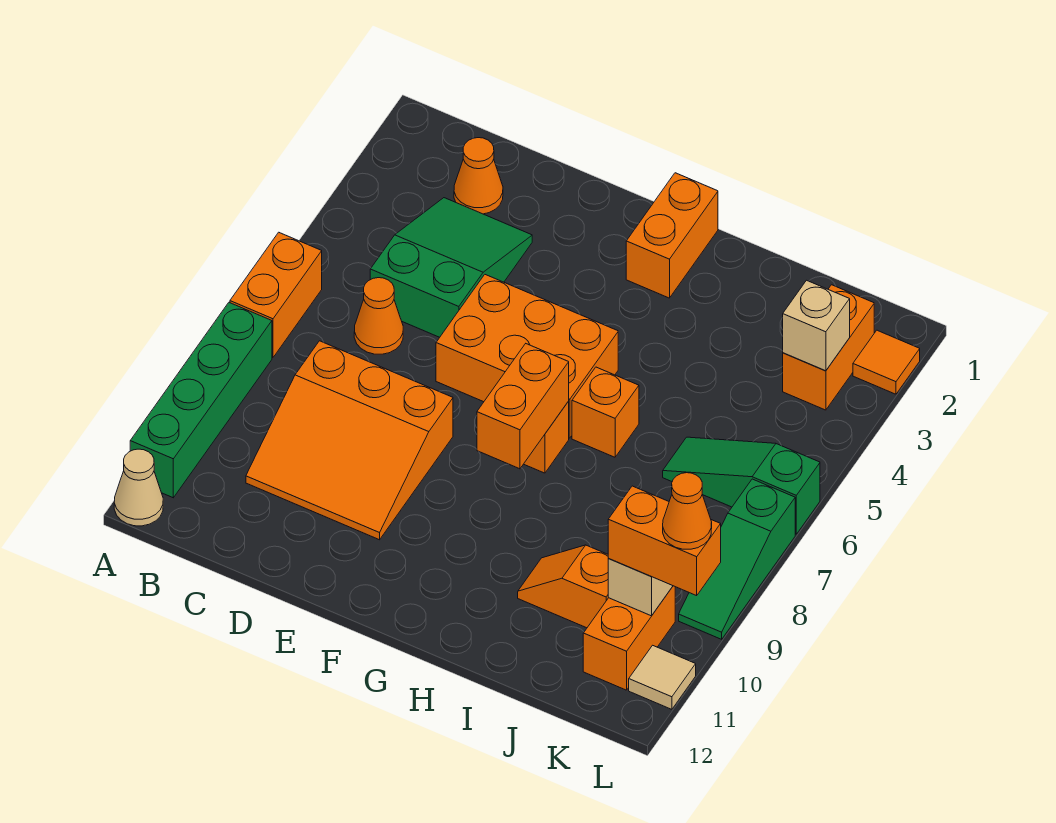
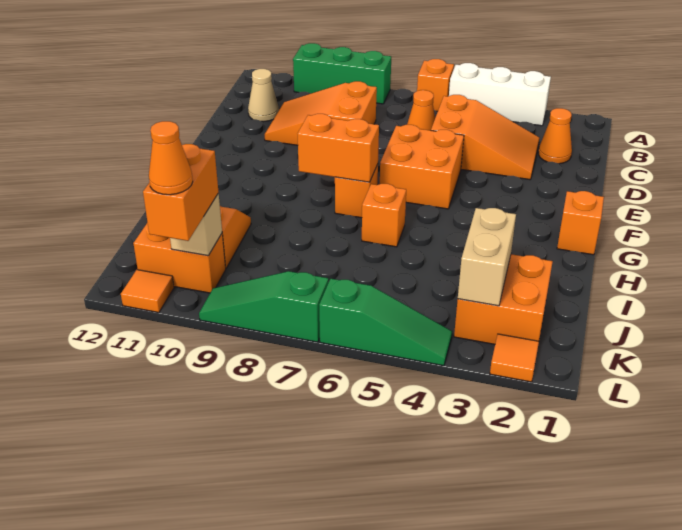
none -> white brick A3:A5 level 1
orange brick A6:A7 level 1 -> orange brick A6 level 1
green brick A8:A11 level 1 -> green brick A8:A10 level 1
tan cone A12 level 1 -> tan cone C11 level 1
green slope C3:D5 level 1 top 5 -> orange slope C3:D5 level 1 top 5
orange slope C8:E10 level 1 top 8 -> orange slope C8:D10 level 1 top 8
orange brick E5:G6 level 1 -> orange brick E5:F6 level 1
orange brick G1:G2 level 1 -> orange brick G1 level 1
green slope J6:L6 level 1 top L -> green slope L4:L6 level 1 top 6
orange brick K2:K3 level 1 -> orange brick J2:K3 level 1
tan brick K3 level 2 -> tan brick J3:K3 level 2
tan tile L11 level 1 -> orange tile L11 level 1

